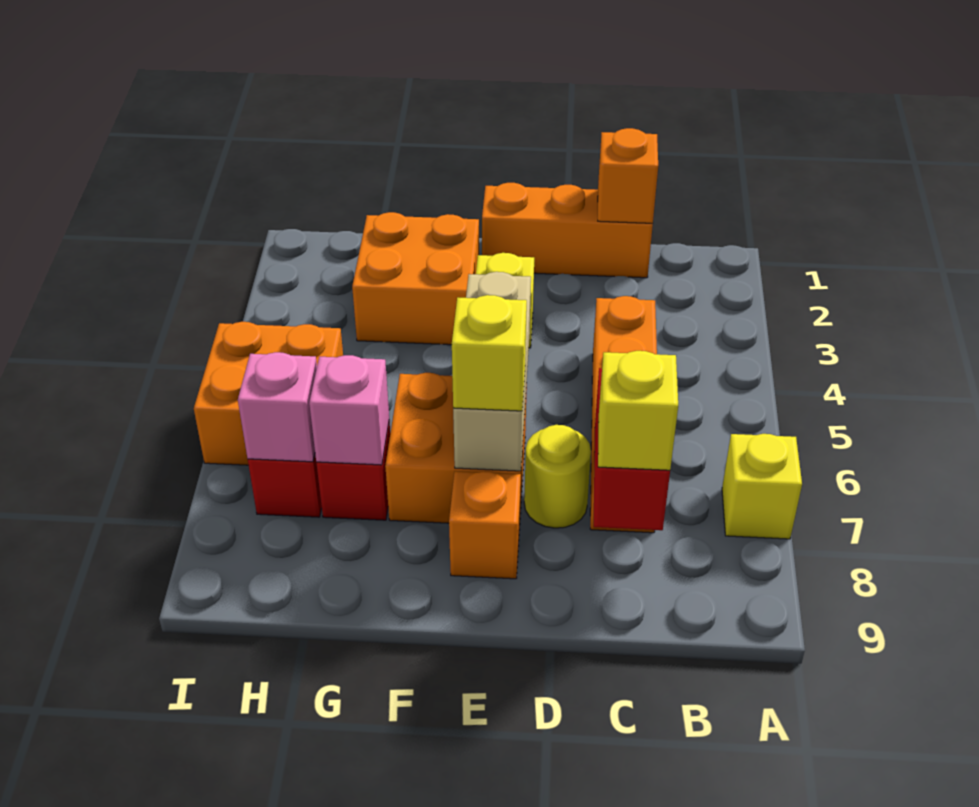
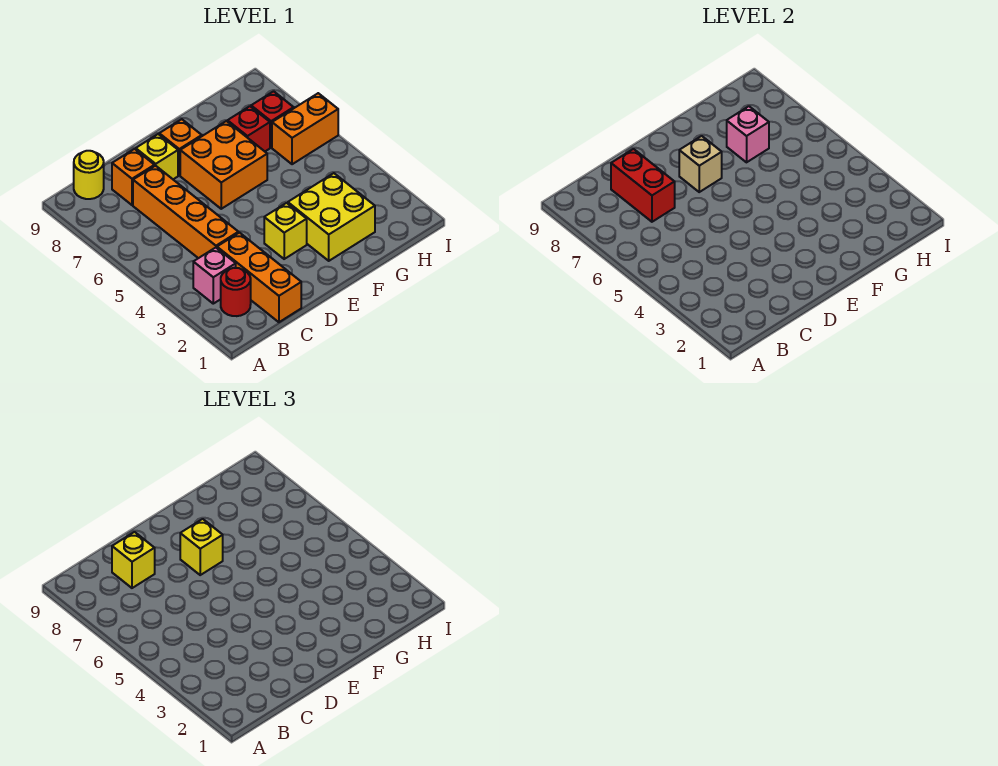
yellow brick A7 level 1 -> yellow brick D8 level 1
none -> red round brick B2 level 1
orange brick C1:E1 level 1 -> orange brick C1:C3 level 1
orange brick C1 level 2 -> orange brick C8 level 1
yellow round brick D7 level 1 -> yellow round brick B9 level 1
tan brick E5:E7 level 2 -> tan brick E7 level 2
orange brick F2:G3 level 1 -> yellow brick F2:G3 level 1
orange brick H5:I6 level 1 -> orange brick H6:I6 level 1
pink brick H7 level 2 -> pink brick B3 level 1

